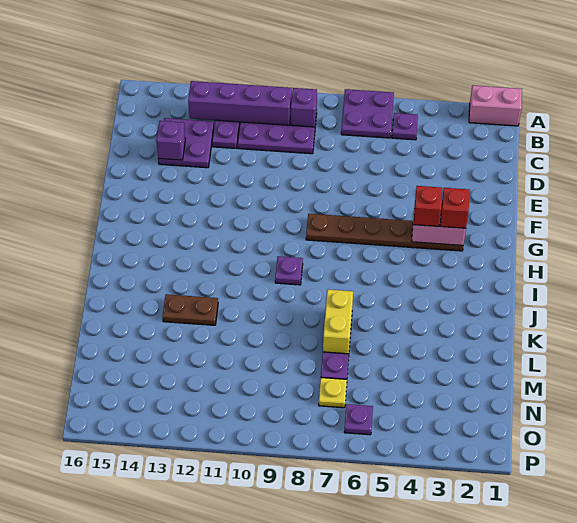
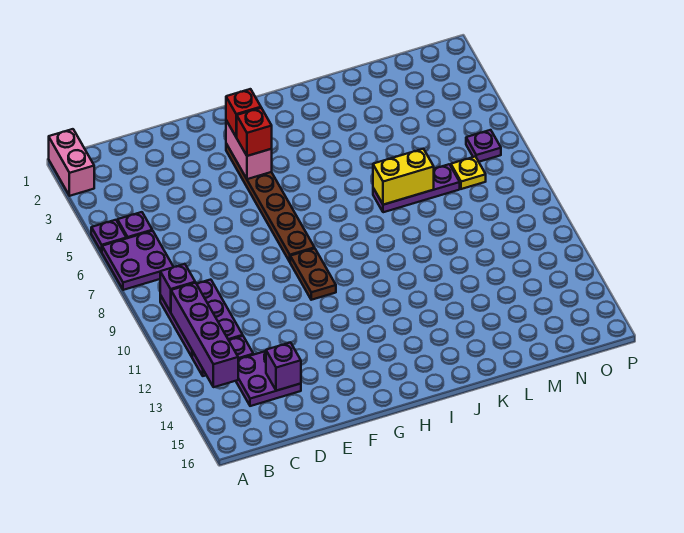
purple plate I9 level 1 -> purple plate A5 level 1
brown plate K12:K13 level 1 -> brown plate G9:G10 level 1

